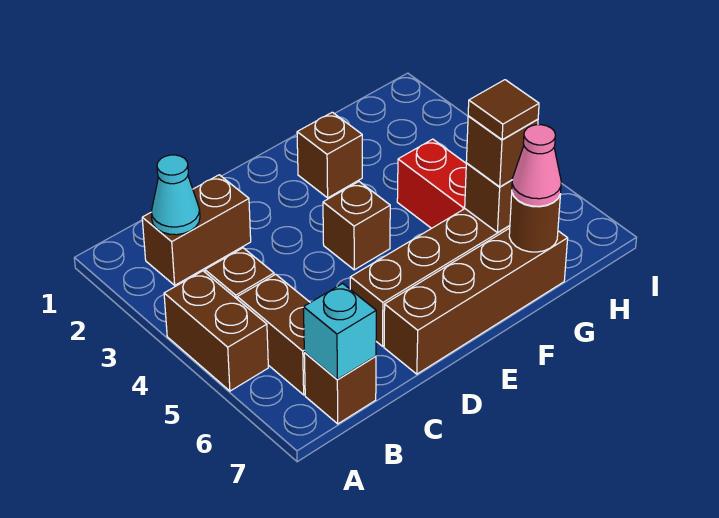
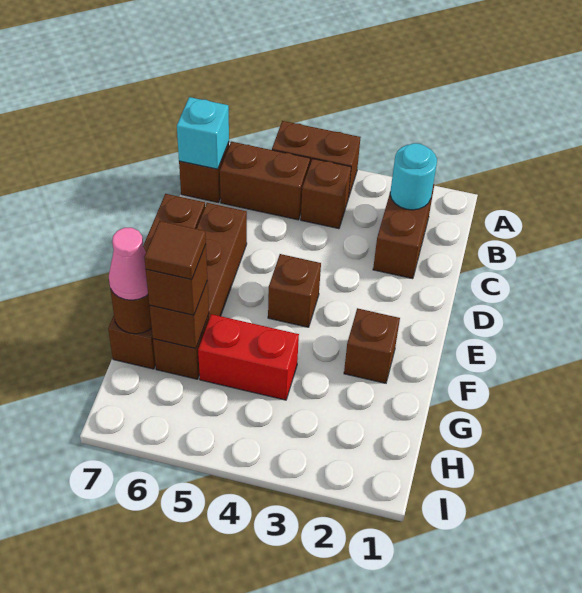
cyan cone B2 level 2 -> cyan round brick B2 level 2

